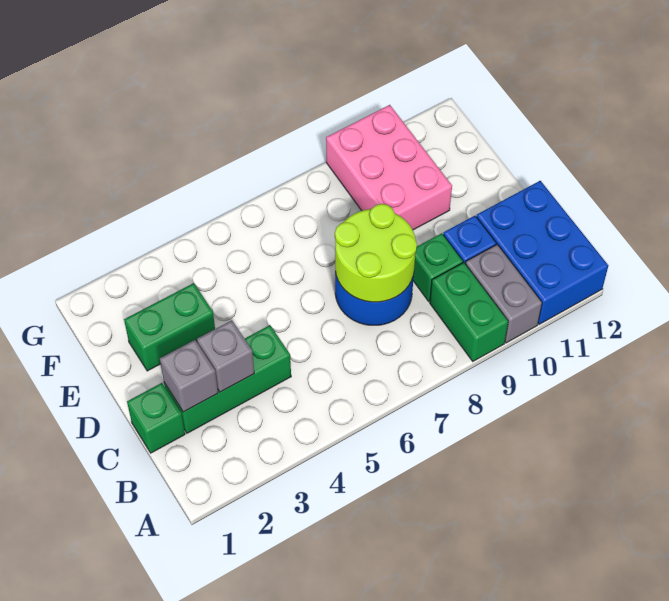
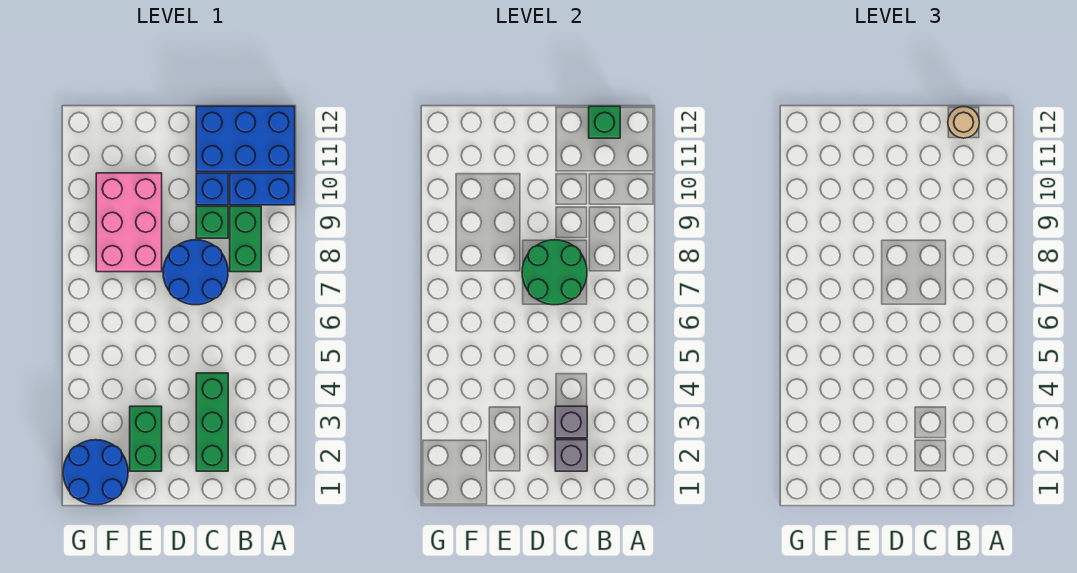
green brick A9:B9 level 1 -> green brick B8:B9 level 1
grey brick A10:B10 level 1 -> blue brick A10:B10 level 1
none -> tan round brick B12 level 3
green brick C1 level 1 -> green brick B12 level 2
lime round brick C7:D8 level 2 -> green round brick C7:D8 level 2
pink brick E9:G10 level 1 -> pink brick E8:F10 level 1
none -> blue round brick F1:G2 level 1

